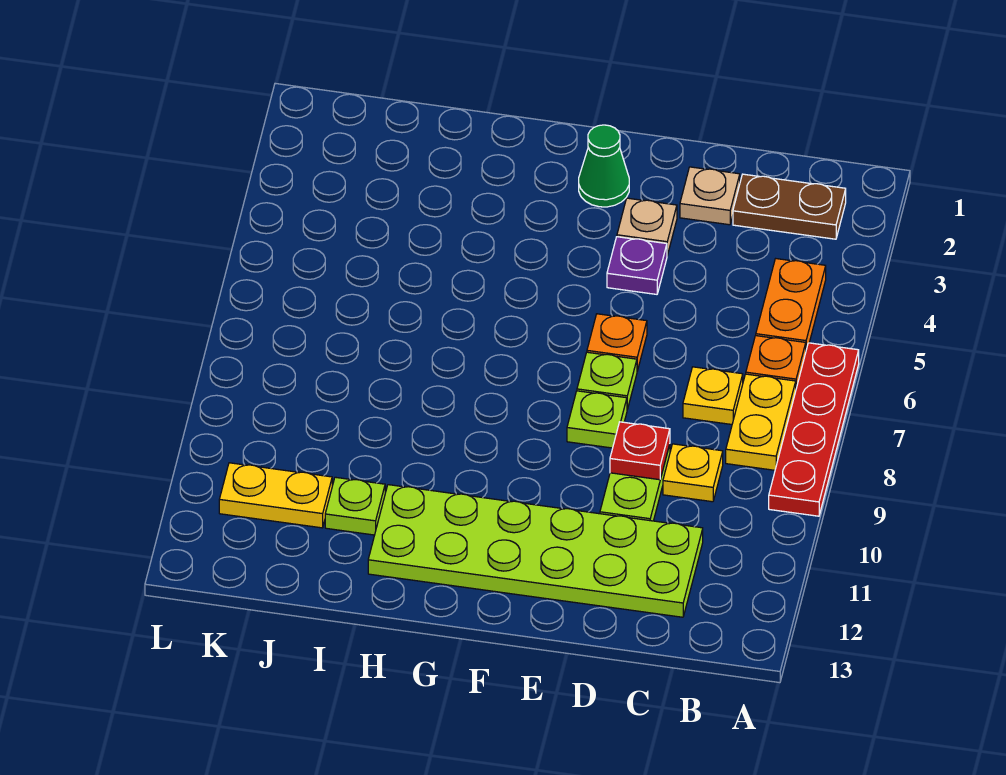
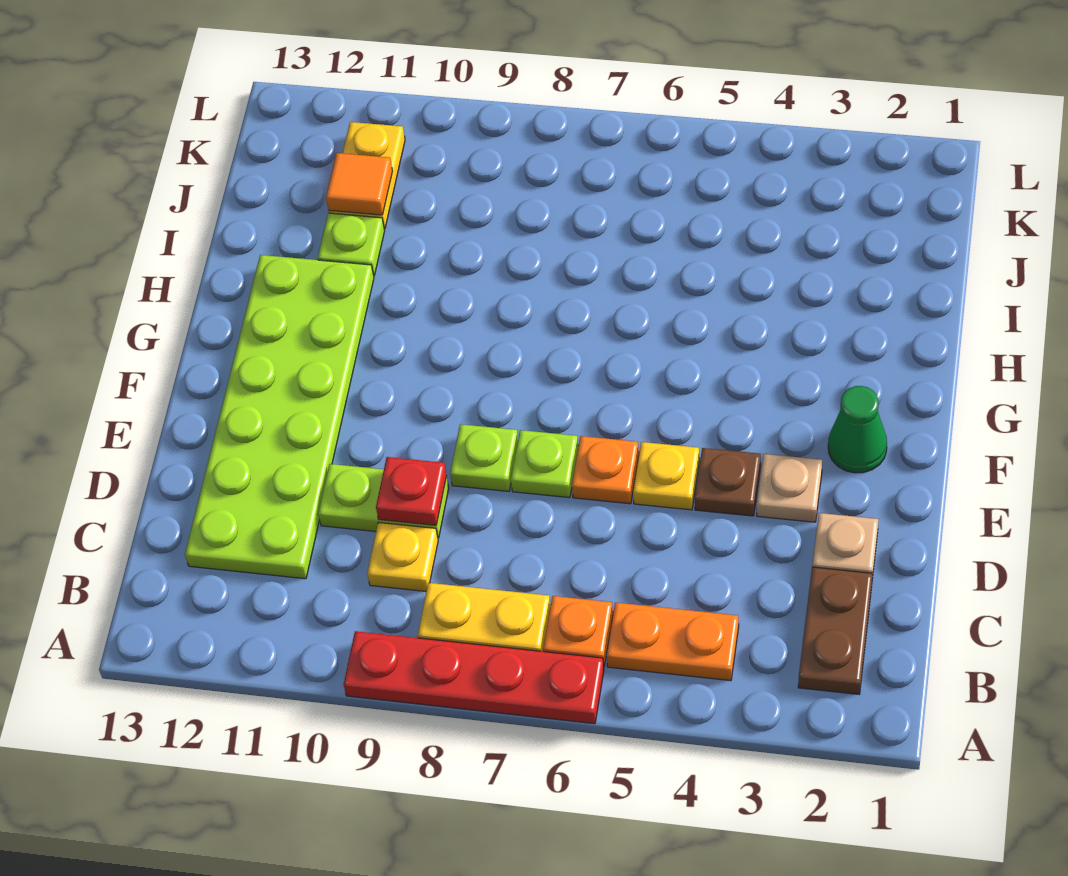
yellow plate C7 level 1 -> yellow plate E5 level 1
purple plate E4 level 1 -> brown plate E4 level 1
none -> orange tile J11 level 2

